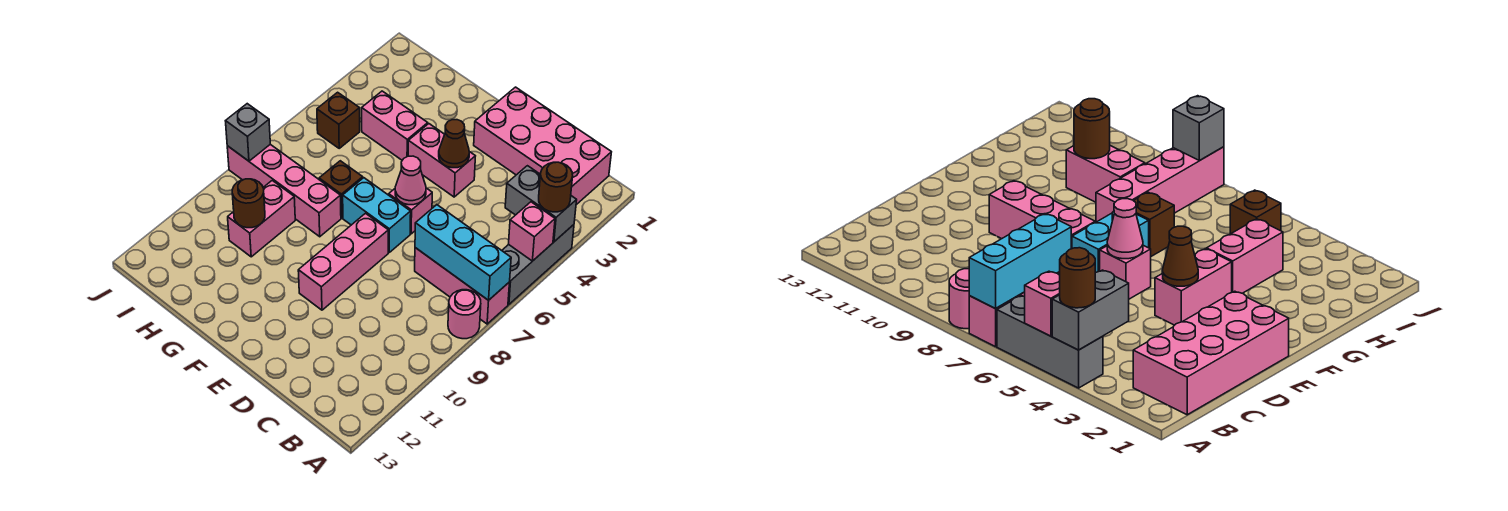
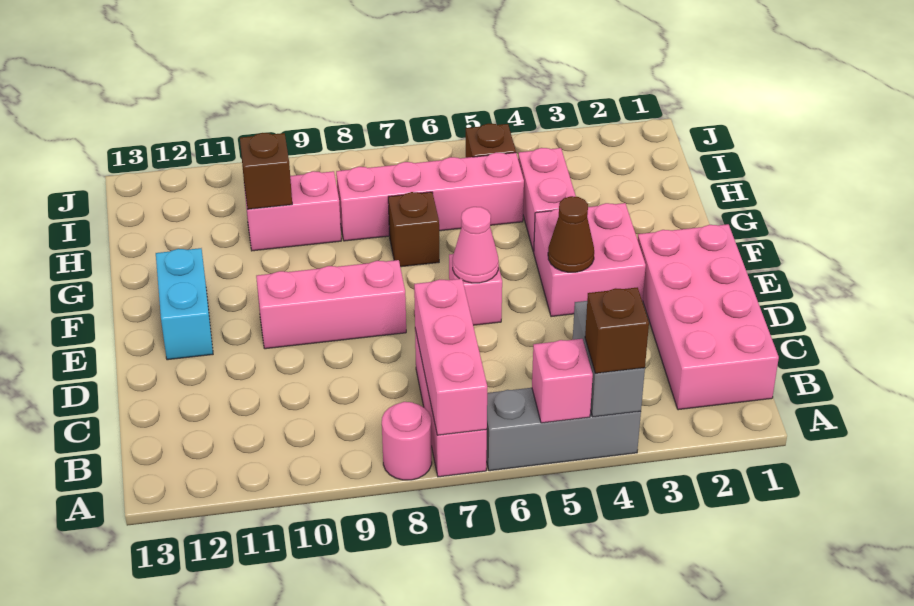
brown round brick A4 level 3 -> brown brick A4 level 3
cyan brick A7:C7 level 2 -> pink brick A7:C7 level 2
pink brick E4:F4 level 1 -> pink brick E3:F4 level 1
cyan brick E7:F7 level 1 -> cyan brick E12:F12 level 1
pink brick G8:J8 level 1 -> pink brick H5:H8 level 1
brown round brick H10 level 2 -> brown brick H10 level 2
grey brick J8 level 2 -> none

